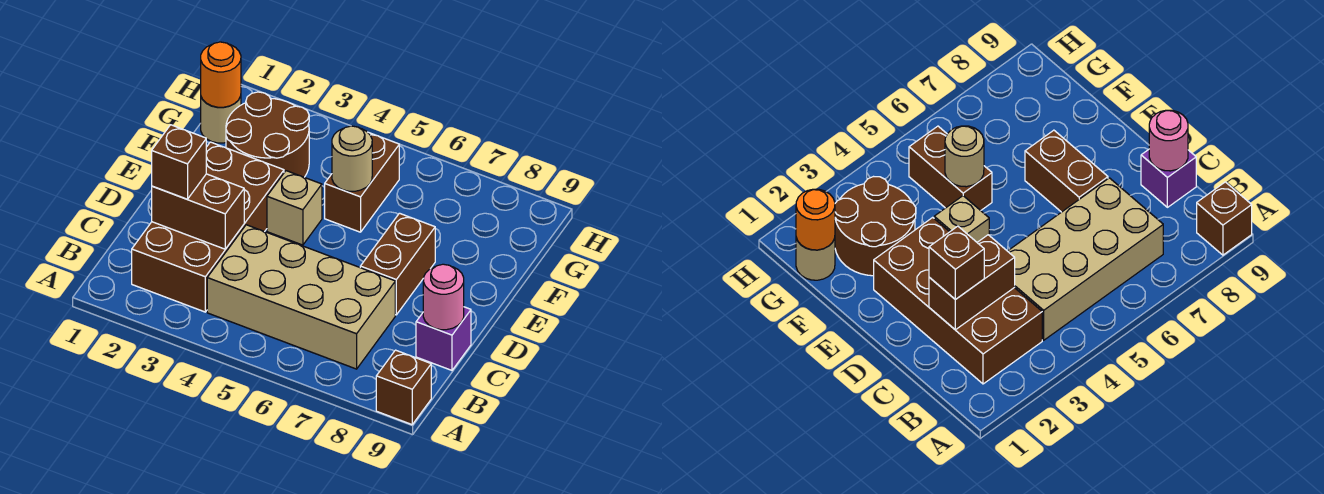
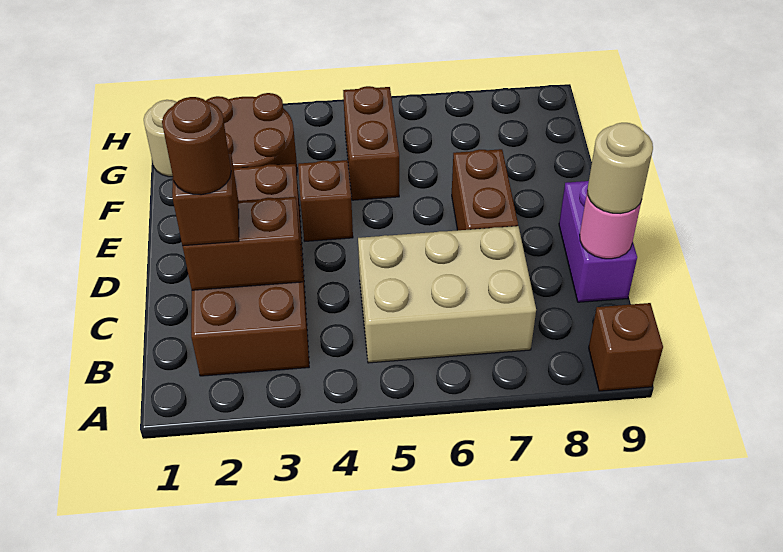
tan brick B4:C7 level 1 -> tan brick B5:C7 level 1
none -> brown round brick C2 level 4
purple brick C9 level 1 -> purple brick C9:D9 level 1
tan brick E4 level 1 -> brown brick E4 level 1
tan round brick F5 level 2 -> tan round brick C9 level 3
orange round brick G1 level 2 -> none

